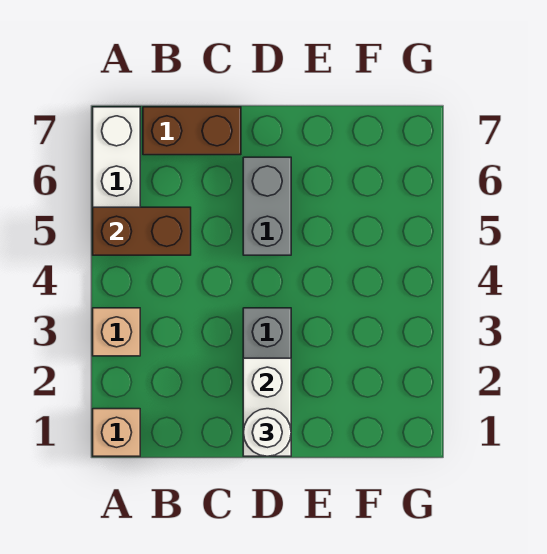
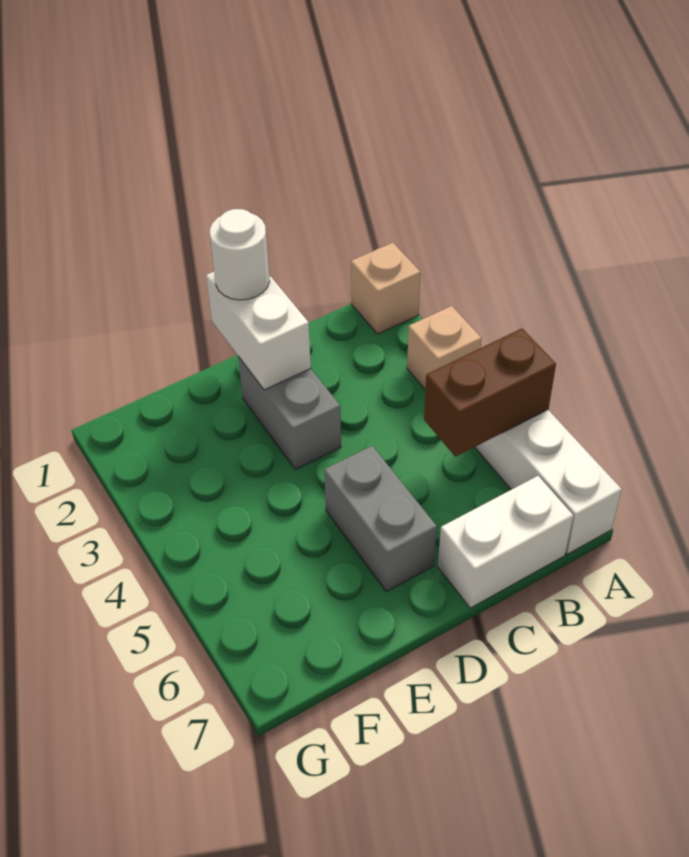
brown brick B7:C7 level 1 -> white brick B7:C7 level 1

